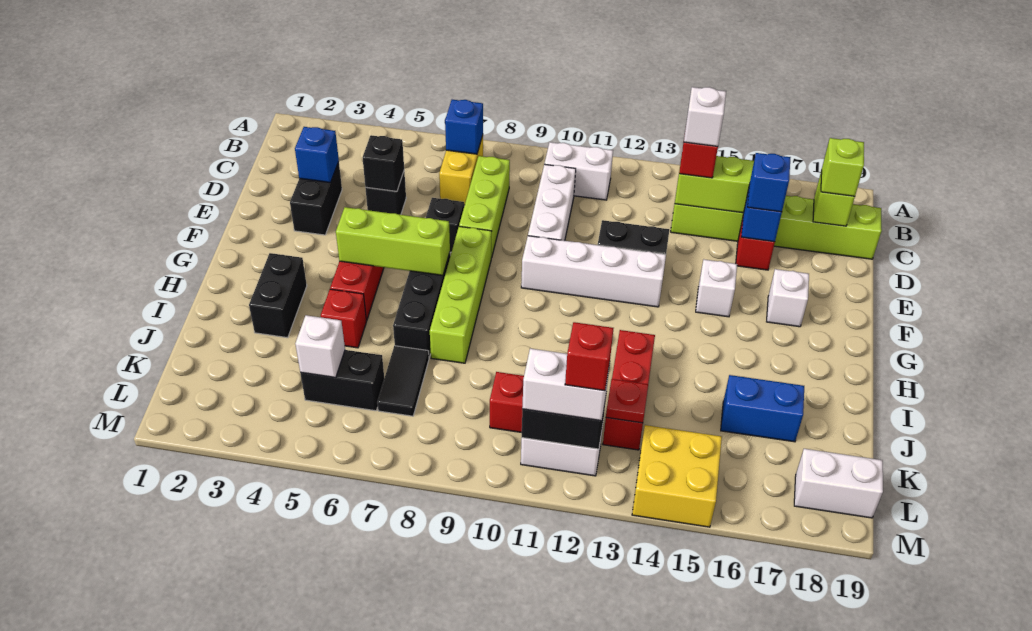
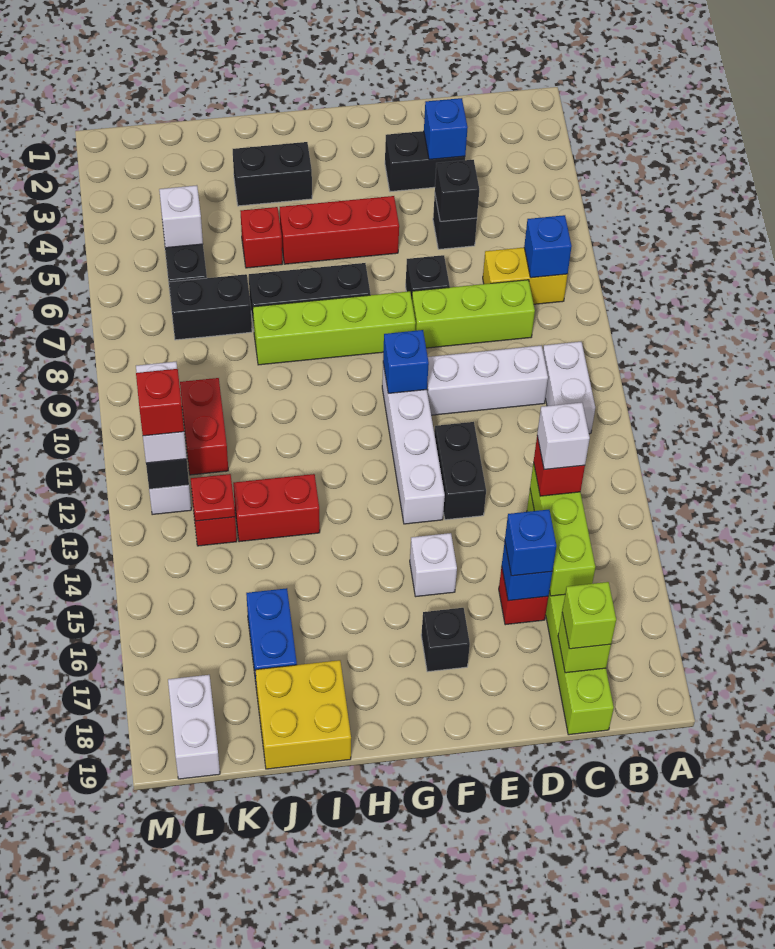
none -> blue brick F10 level 2
white brick F17 level 1 -> black brick F17 level 1
lime brick G5:G7 level 2 -> none
black tile J7:K7 level 1 -> black brick J7:K7 level 1
yellow brick L14:M15 level 1 -> yellow brick I18:J19 level 1

